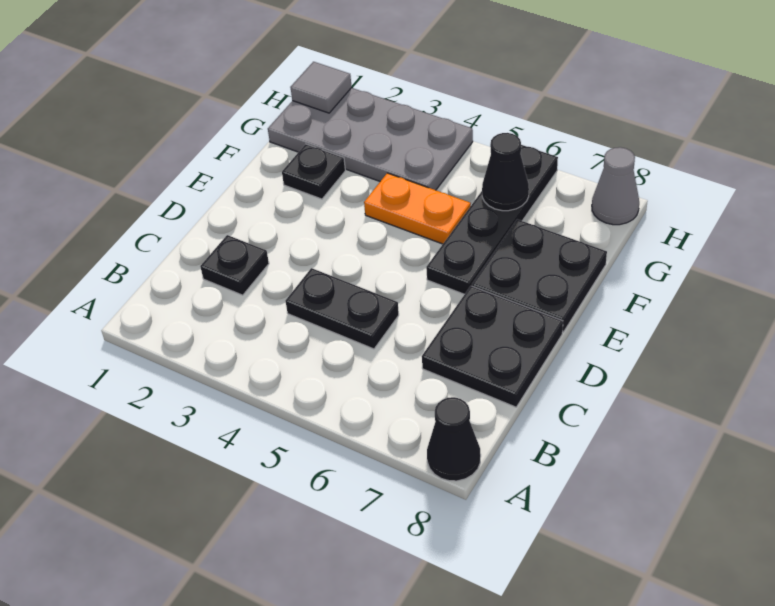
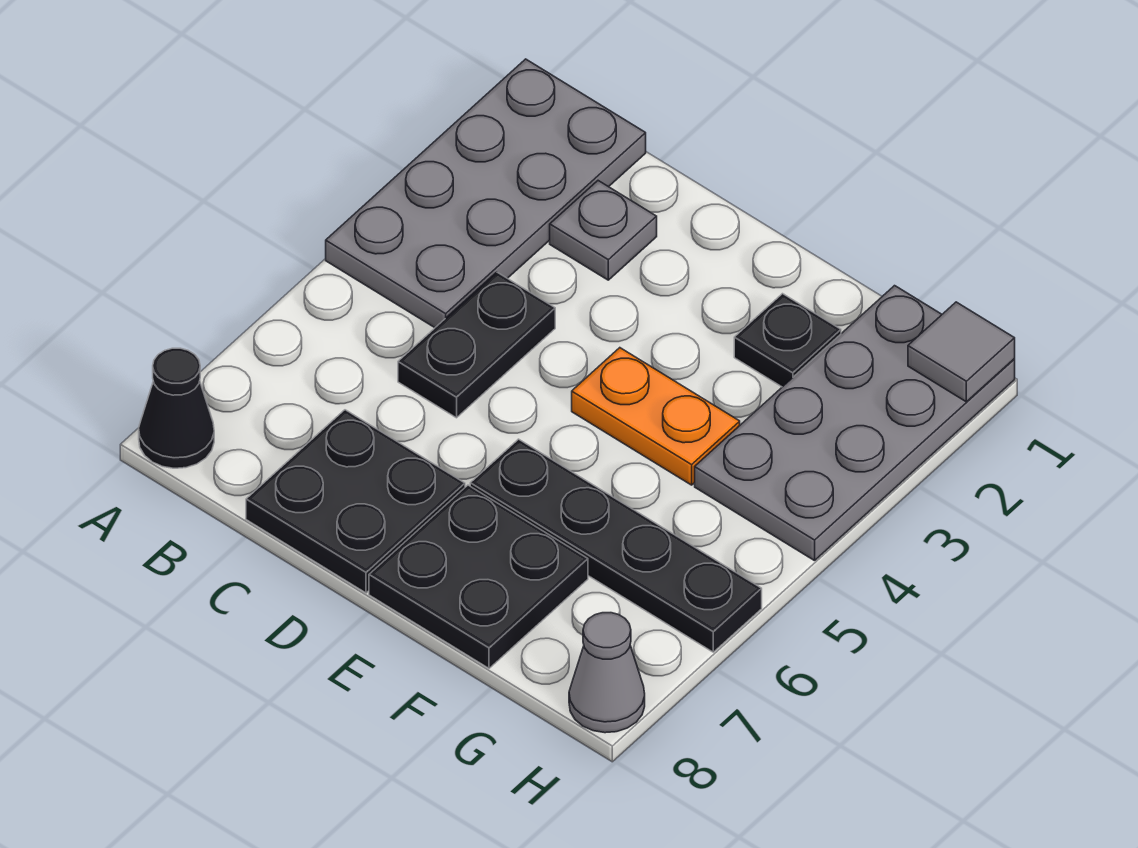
none -> grey plate A1:B4 level 1
black plate C2 level 1 -> grey plate C2 level 1
orange plate F4:F5 level 1 -> orange plate E4:F4 level 1
black cone G6 level 2 -> none

